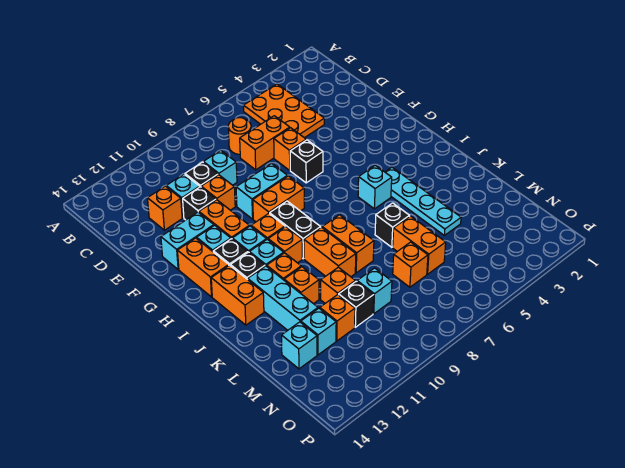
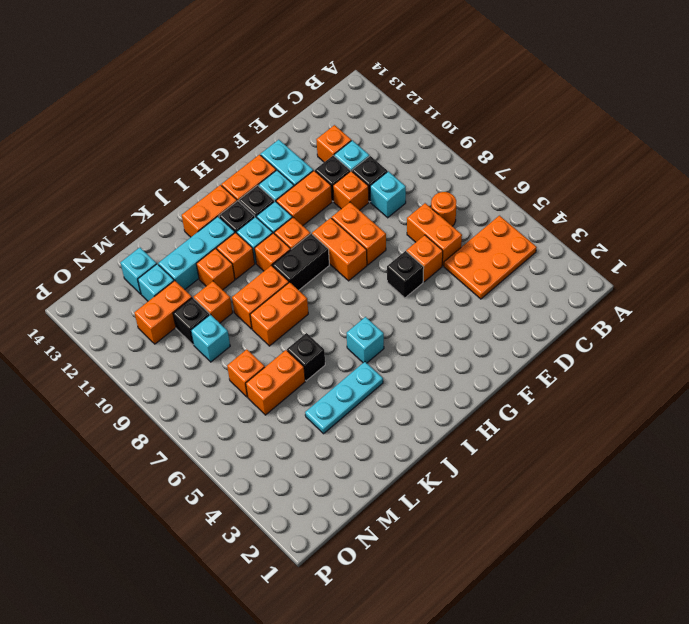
cyan brick F8:F9 level 1 -> orange brick F8:F9 level 1
cyan plate I4:L4 level 1 -> cyan plate J4:L4 level 1
orange brick M11 level 1 -> orange brick M11:N11 level 1

